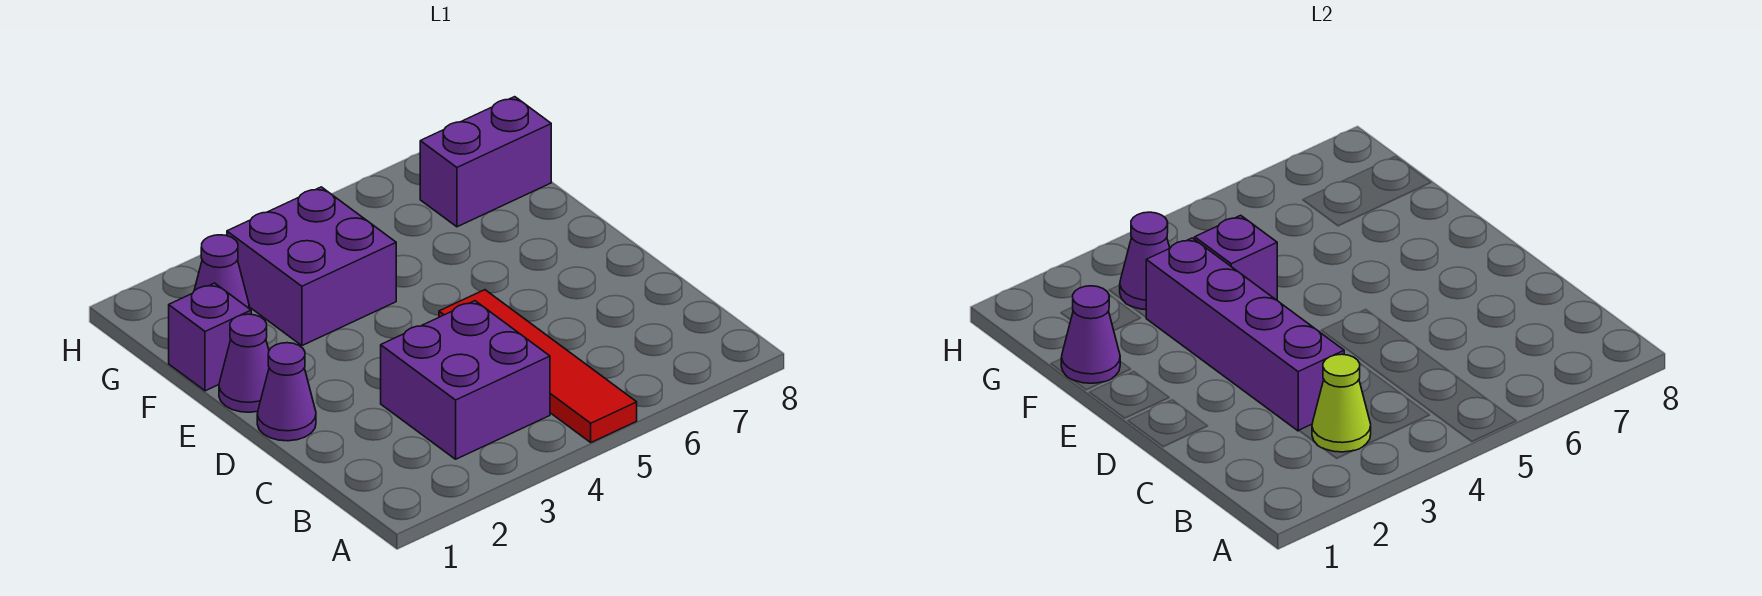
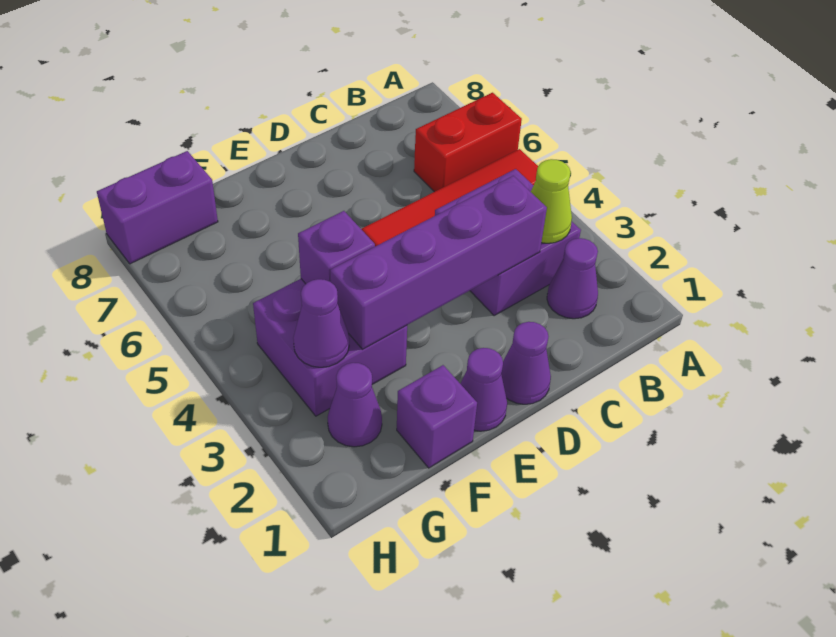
none -> red brick A6:B6 level 1
purple cone F1 level 2 -> purple cone B2 level 1
purple brick G7:G8 level 1 -> purple brick G8:H8 level 1

